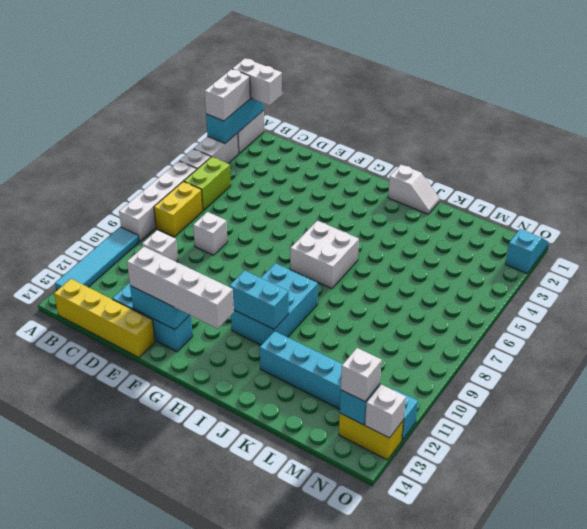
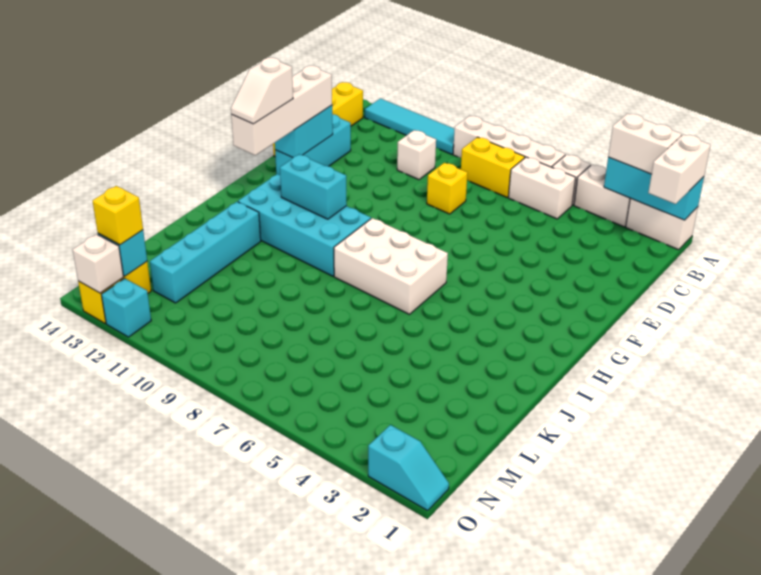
lime brick B5:B6 level 1 -> white brick B5:B6 level 1
white brick D8 level 1 -> yellow brick D8 level 1
white brick H6:I7 level 1 -> white brick H6:I8 level 1
cyan brick H9:I11 level 1 -> cyan brick H9:I12 level 1
cyan brick H11:I11 level 2 -> cyan brick H10:H11 level 2
white slope I1:J1 level 1 top I -> white slope G13:H13 level 4 top G
white brick N13 level 3 -> yellow brick N13 level 3

